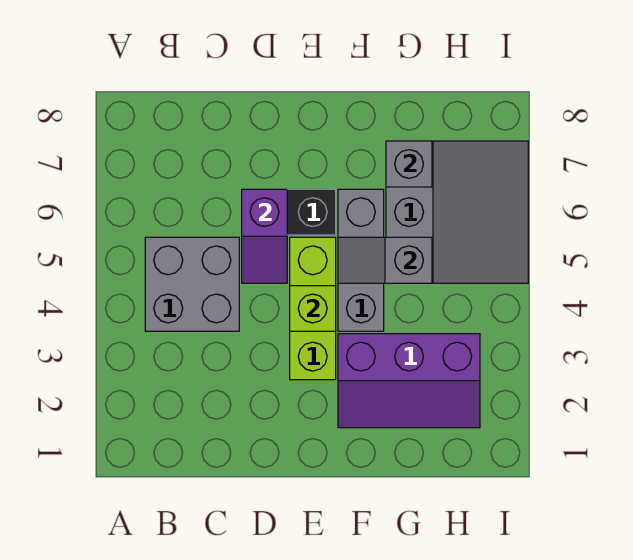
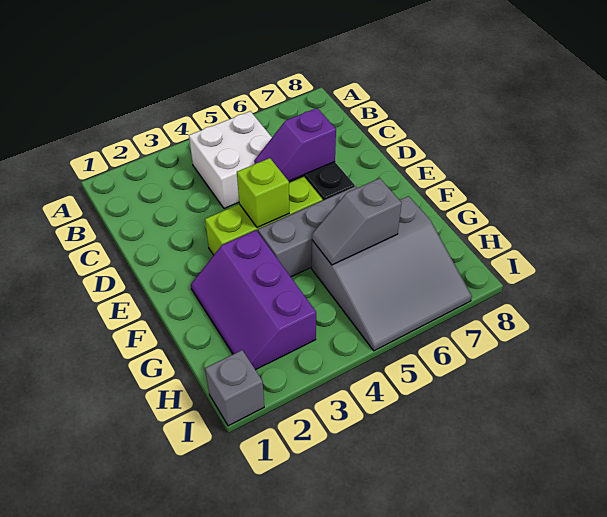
grey brick B4:C5 level 1 -> white brick B4:C5 level 1
grey slope F5:G5 level 2 top G -> grey slope G5:G6 level 2 top 6
grey brick G7 level 2 -> grey brick I1 level 1

